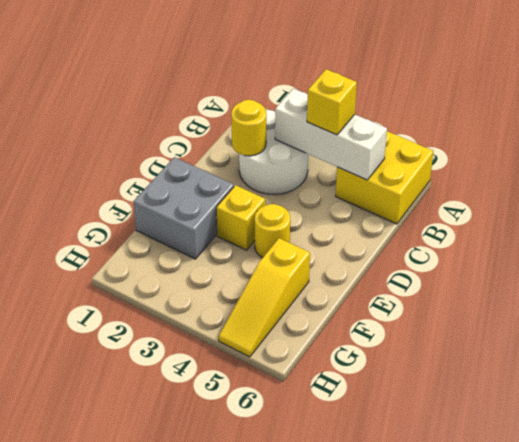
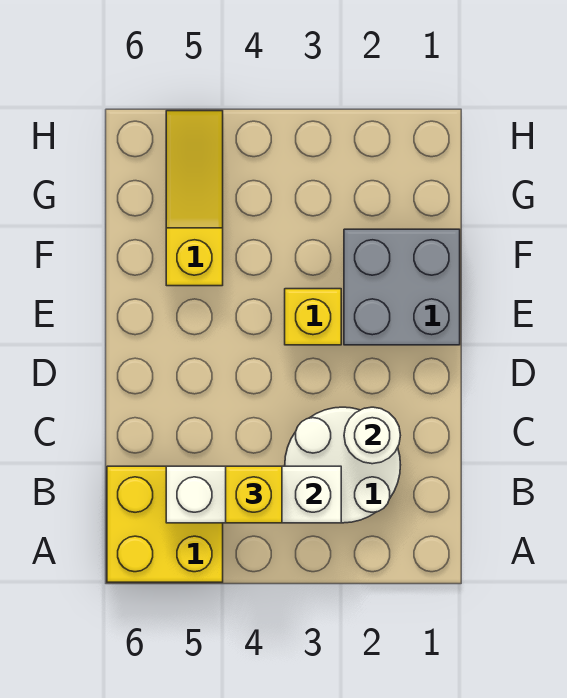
yellow round brick C2 level 2 -> white round brick C2 level 2
yellow round brick E4 level 1 -> none

